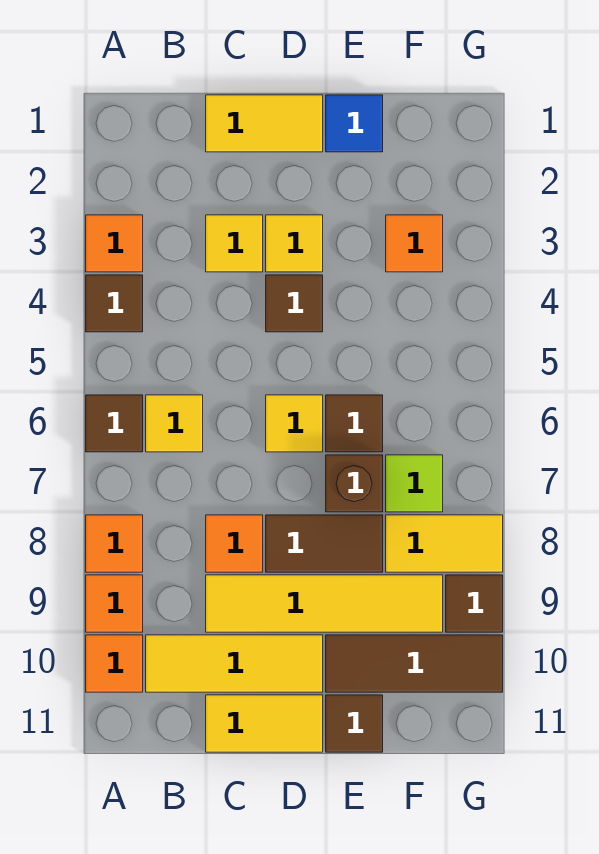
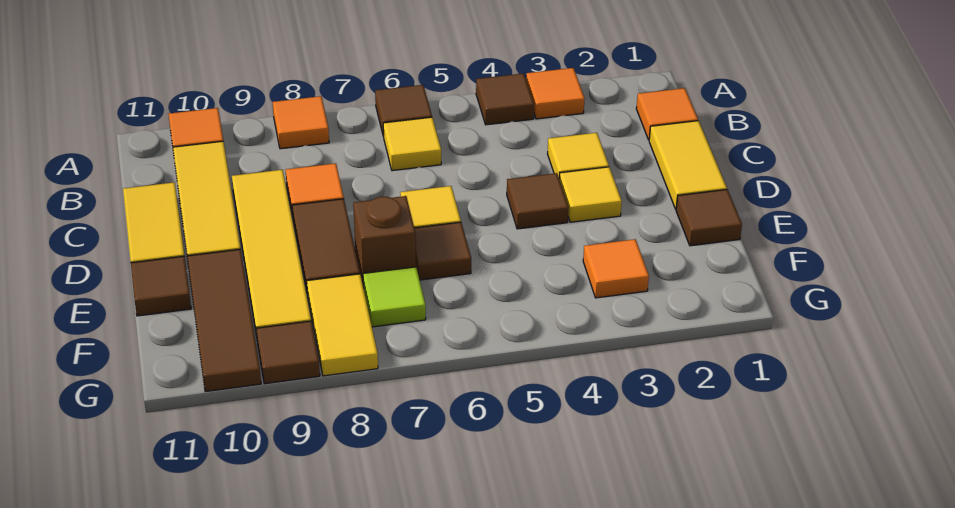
orange tile A9 level 1 -> orange tile B1 level 1
blue tile E1 level 1 -> brown tile E1 level 1

